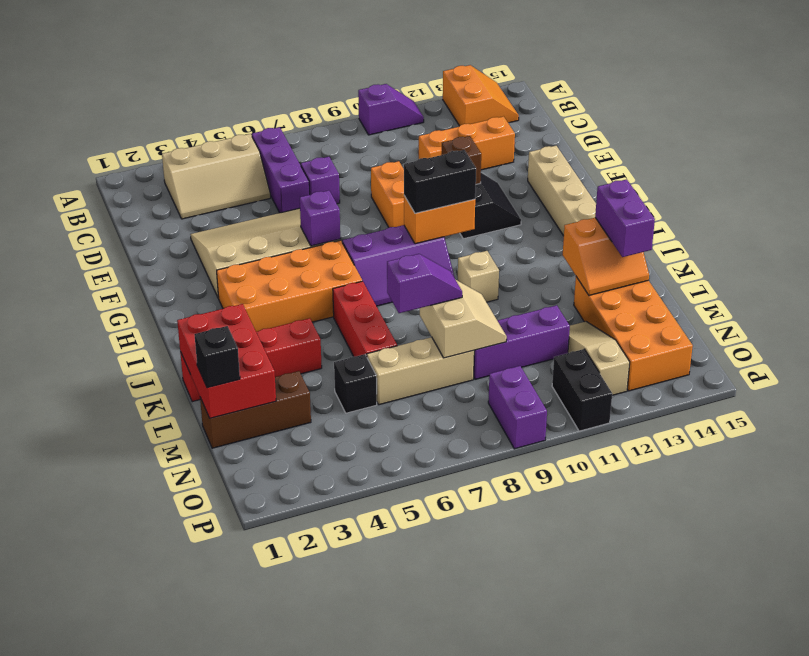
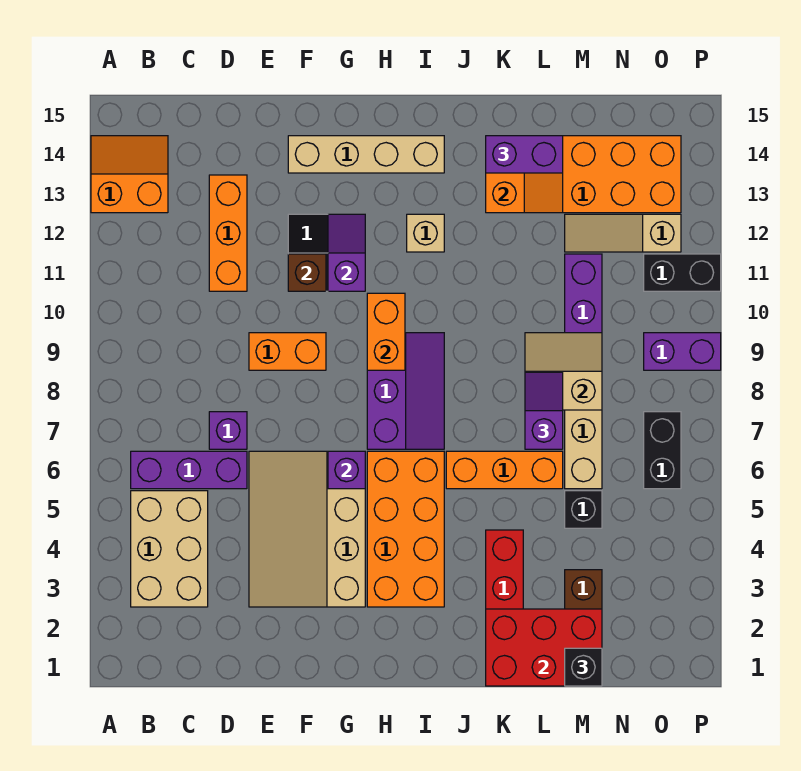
purple slope A10:A11 level 1 top 10 -> purple slope G11:G12 level 2 top 11
tan slope B3:C5 level 1 top B -> tan brick B3:C5 level 1
black brick H9:H10 level 3 -> black brick O6:O7 level 1
red brick J6:L6 level 1 -> orange brick J6:L6 level 1
tan brick J10 level 1 -> tan brick I12 level 1

